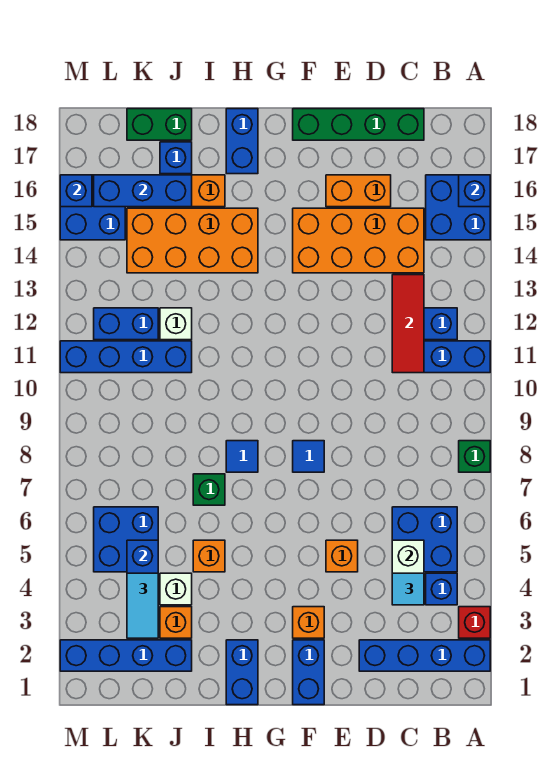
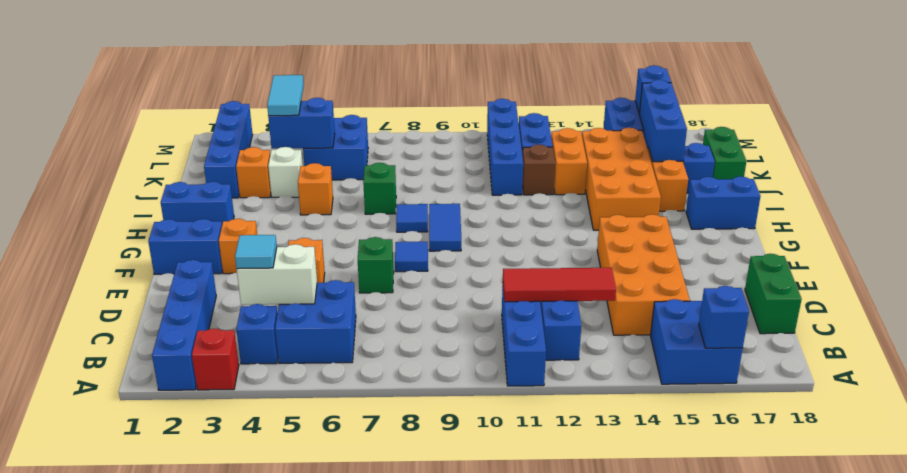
green brick A8 level 1 -> green brick E7 level 1
green brick C18:F18 level 1 -> green brick C18:D18 level 1
orange brick D16:E16 level 1 -> orange brick J13:K13 level 1
none -> blue tile G9:H9 level 1
white brick J12 level 1 -> brown brick J12 level 1
cyan tile K3:K4 level 3 -> cyan tile K4:L4 level 3

